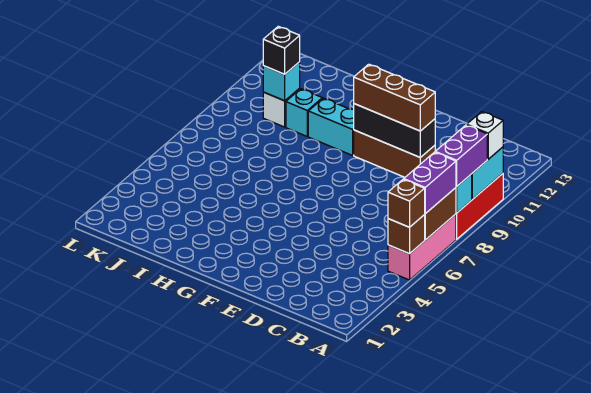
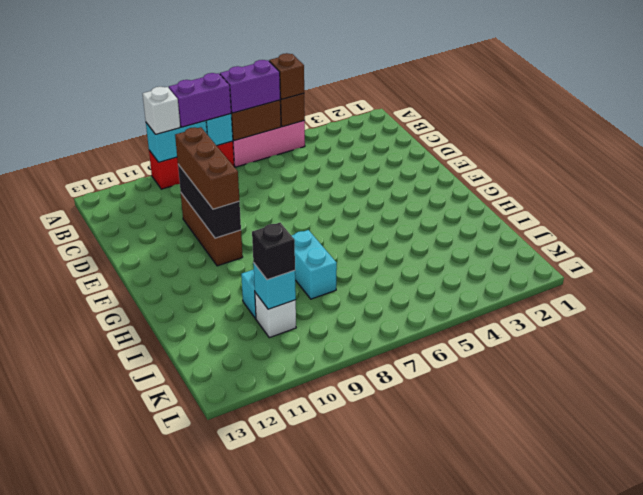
cyan brick G10:H10 level 1 -> cyan brick H8:I8 level 1

